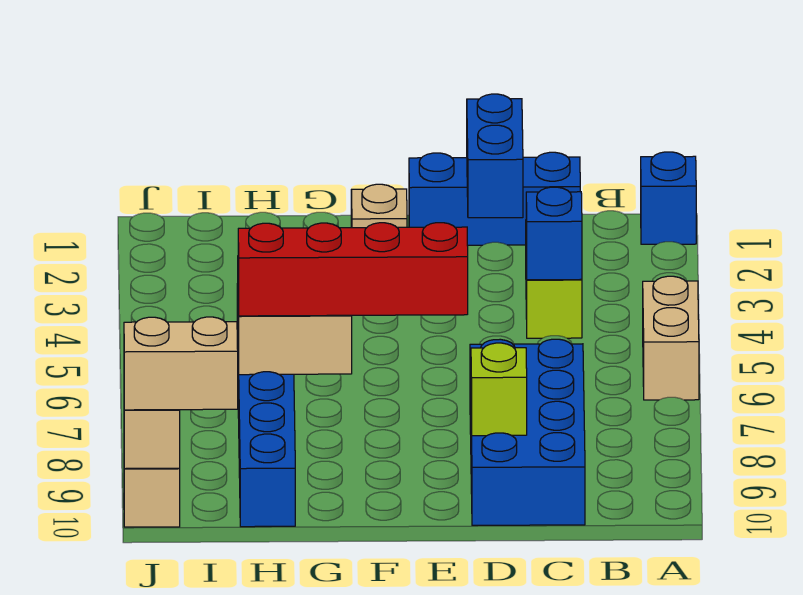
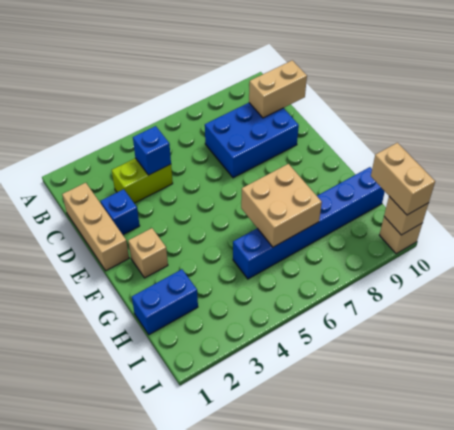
blue brick A1 level 1 -> blue brick D2 level 1
tan brick A5:A6 level 1 -> tan brick C9:C10 level 2
blue brick C1:E1 level 1 -> tan brick C1:E1 level 1
blue brick C7:D10 level 1 -> blue brick C7:D9 level 1
blue brick D1:D2 level 2 -> blue brick H1:H2 level 1
lime brick D9 level 2 -> none
red brick E7:H7 level 3 -> none

